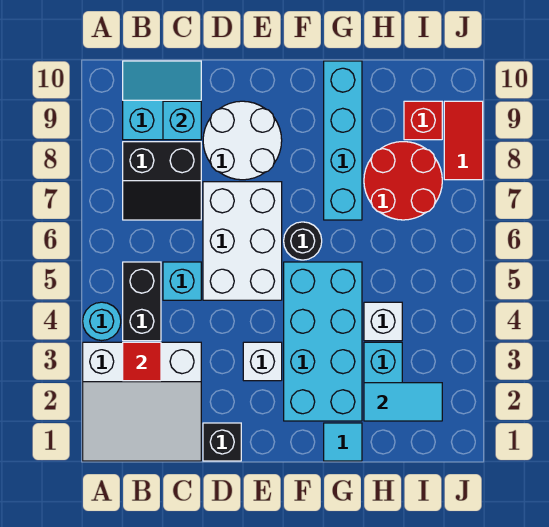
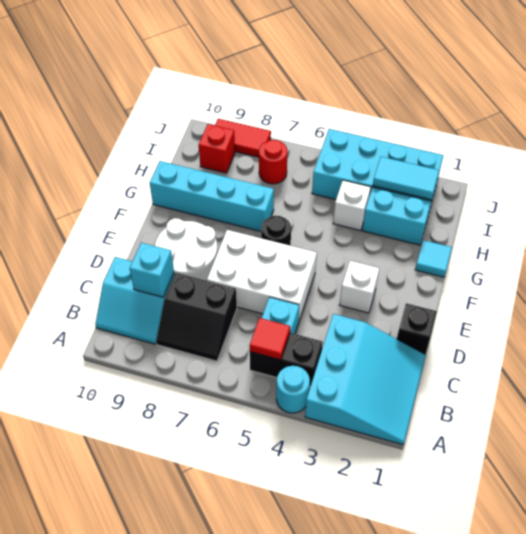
white slope A1:C3 level 1 top 3 -> cyan slope A1:C3 level 1 top 3
red tile B3 level 2 -> red tile B5 level 2
black slope B7:C8 level 1 top 8 -> black slope B7:C8 level 1 top C
cyan slope B9:C10 level 1 top 9 -> cyan slope B9:C10 level 1 top C
cyan brick F2:G5 level 1 -> cyan brick I2:J5 level 1
cyan tile H2:I2 level 2 -> cyan tile I2:I3 level 2
red round brick H7:I8 level 1 -> red round brick I7 level 1

